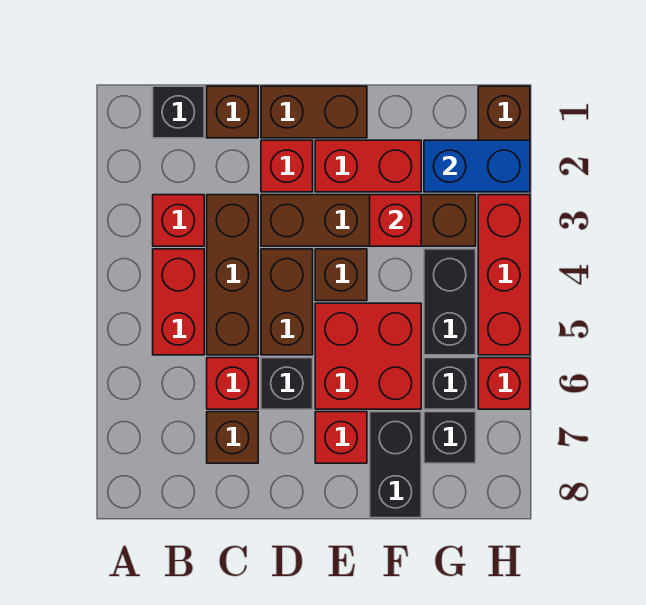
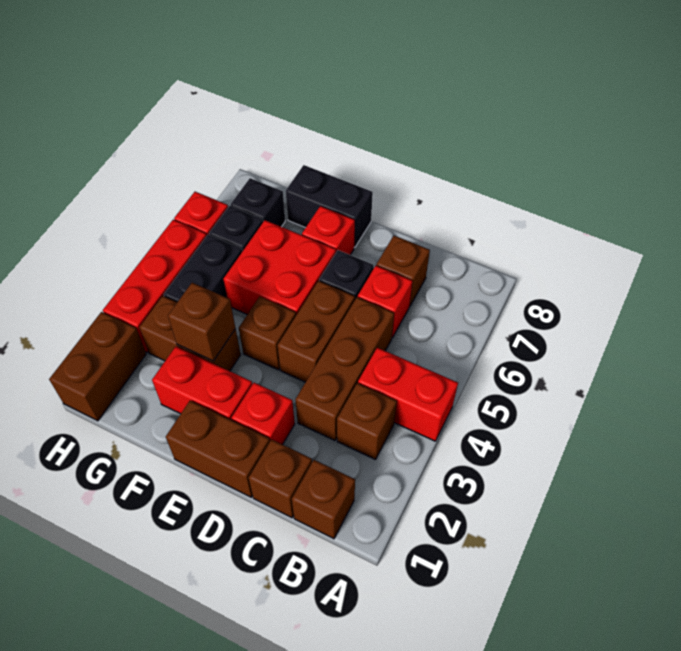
black brick B1 level 1 -> brown brick B1 level 1
red brick B3 level 1 -> brown brick B3 level 1
red brick B4:B5 level 1 -> red brick A4:B4 level 1
brown brick D3:G3 level 1 -> brown brick F3:G3 level 1
red brick F3 level 2 -> brown brick F3 level 2
black brick F7:F8 level 1 -> black brick E8:F8 level 1
blue brick G2:H2 level 2 -> none

